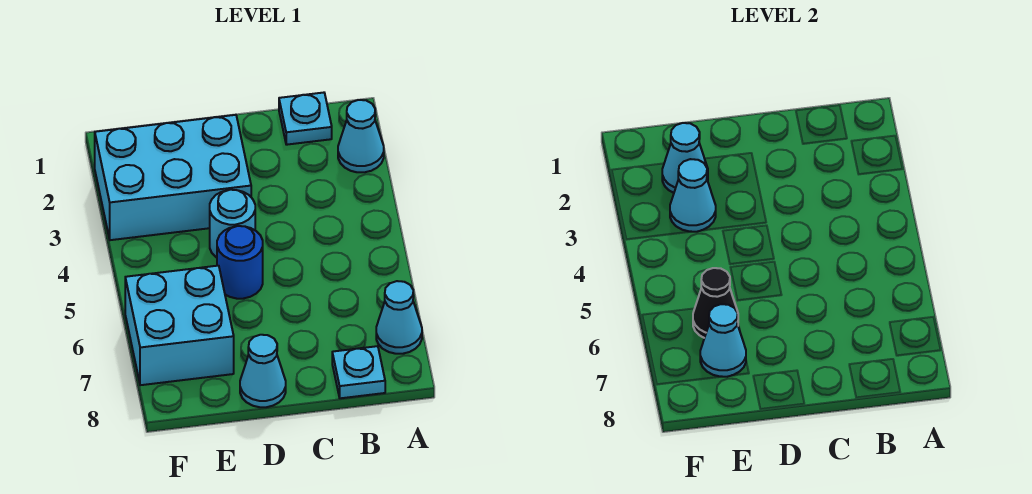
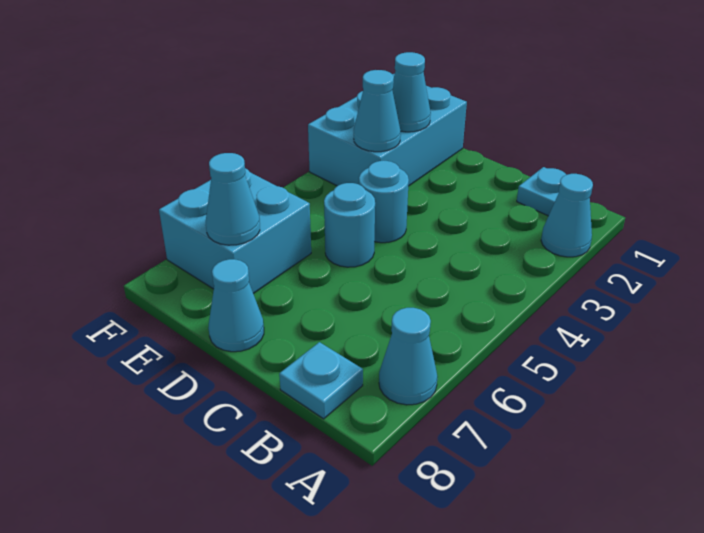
cyan brick D2:F3 level 1 -> cyan brick E1:F3 level 1
blue round brick D5 level 1 -> cyan round brick D5 level 1
black cone E6 level 2 -> none

